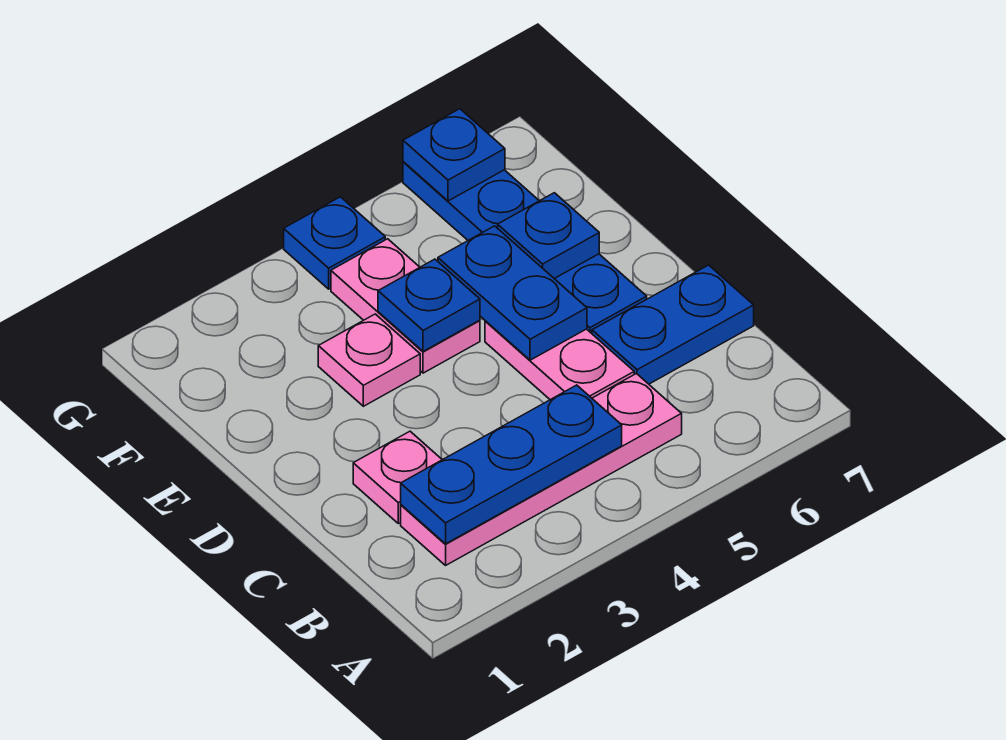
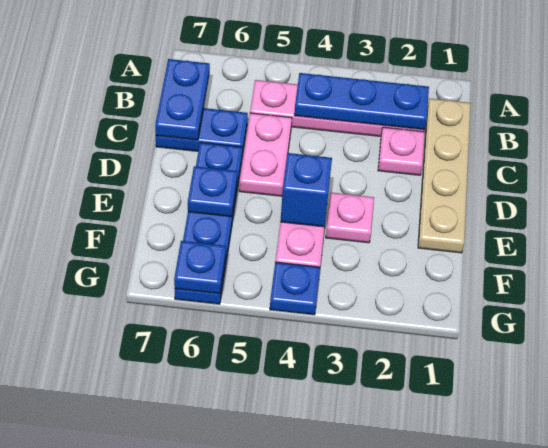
none -> tan plate B1:E1 level 1
blue plate D5:E5 level 2 -> blue plate B7:C7 level 2
blue plate E4 level 2 -> blue brick E4 level 2

